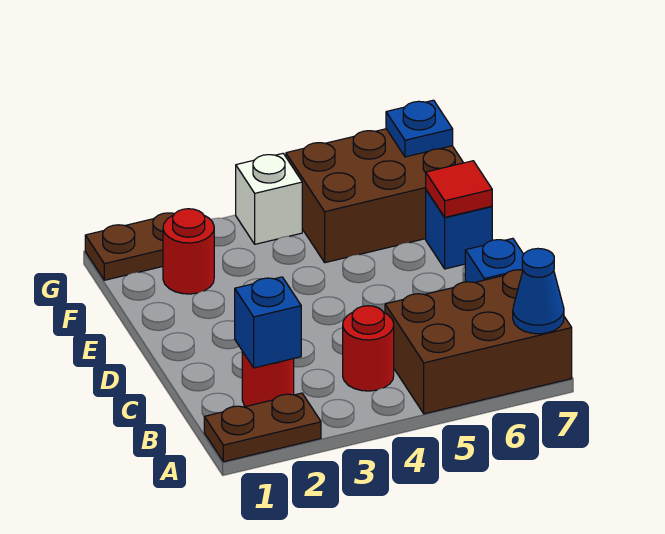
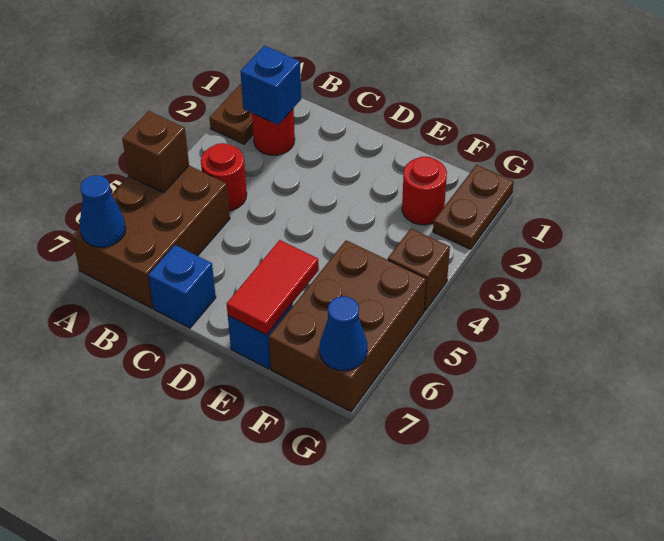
none -> brown brick A5 level 2
red tile E7 level 2 -> red tile E6:E7 level 2
white brick G4 level 1 -> brown brick G4 level 1
blue plate G7 level 2 -> blue cone G7 level 2

